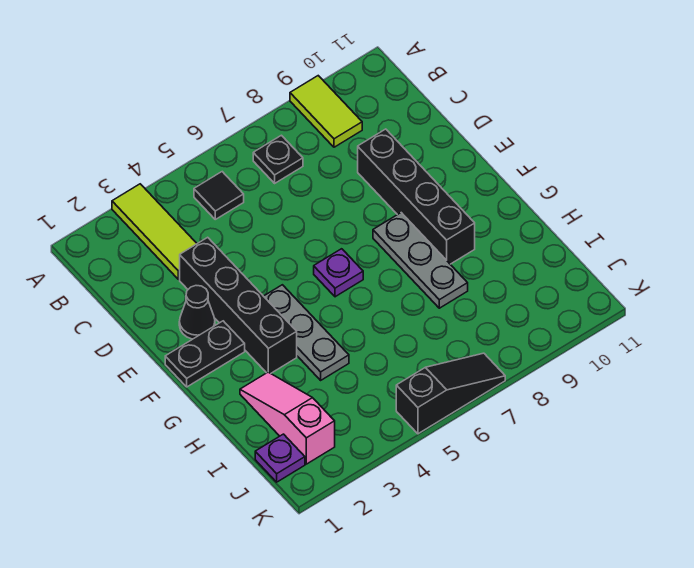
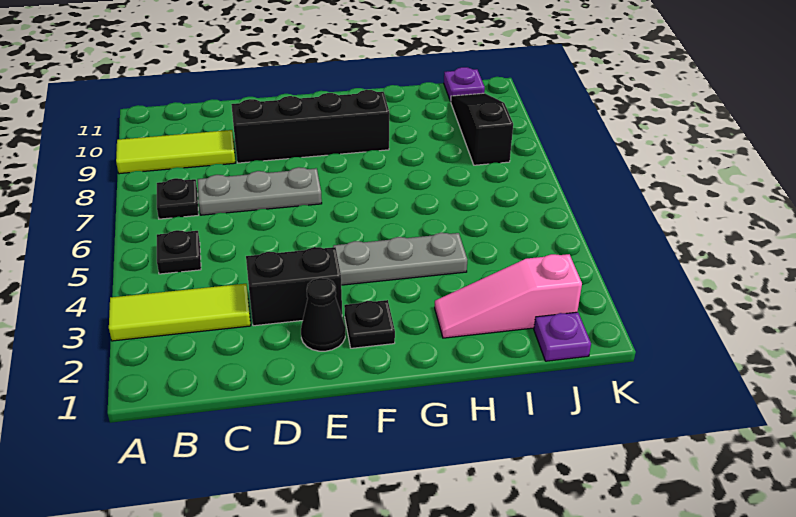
lime tile A9:B9 level 1 -> lime tile A9:C9 level 1
black tile B5 level 1 -> black plate B5 level 1
black brick D3:G3 level 1 -> black brick D3:E3 level 1
black plate F1:F2 level 1 -> black plate F2 level 1
purple plate F6 level 1 -> purple plate J11 level 1
grey plate F8:H8 level 1 -> grey plate C7:E7 level 1
black slope K5:K7 level 1 top 5 -> black slope J8:J10 level 1 top 8

